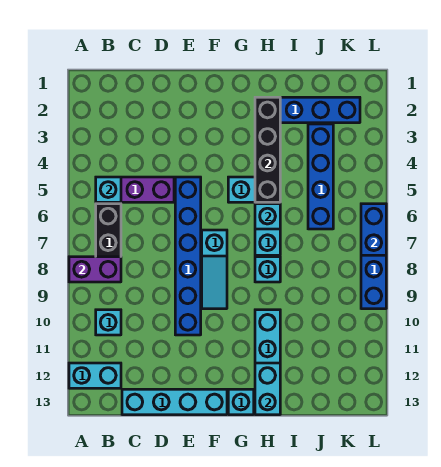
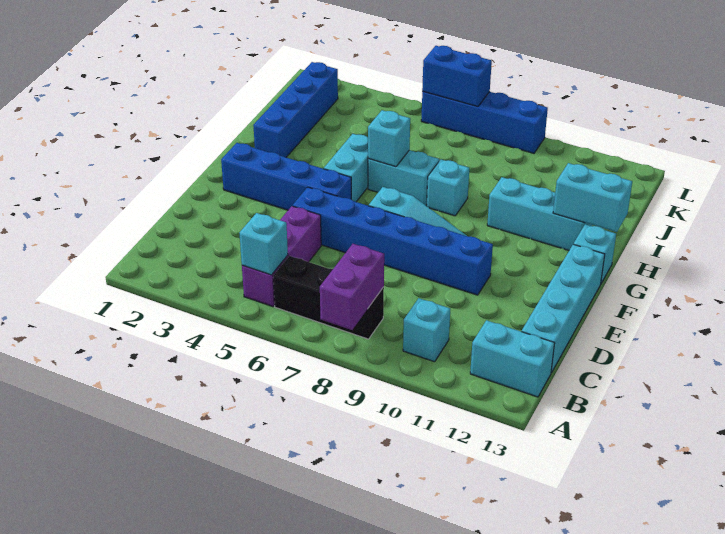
cyan brick A12:B12 level 1 -> cyan brick B12:B13 level 1
black brick H2:H5 level 2 -> none
blue brick J3:J6 level 1 -> blue brick F2:F5 level 1

